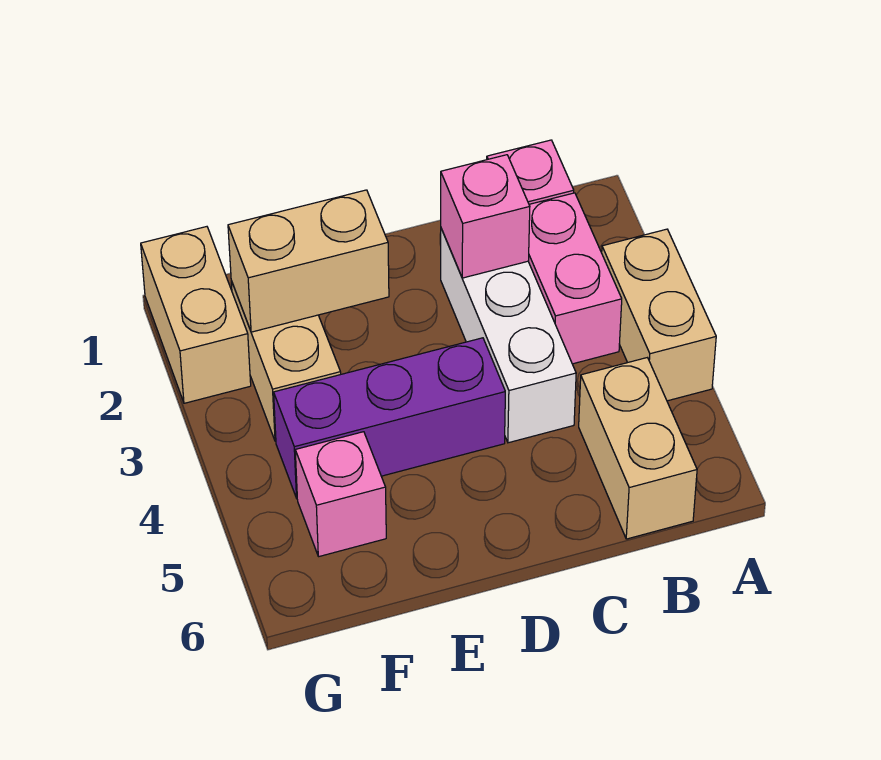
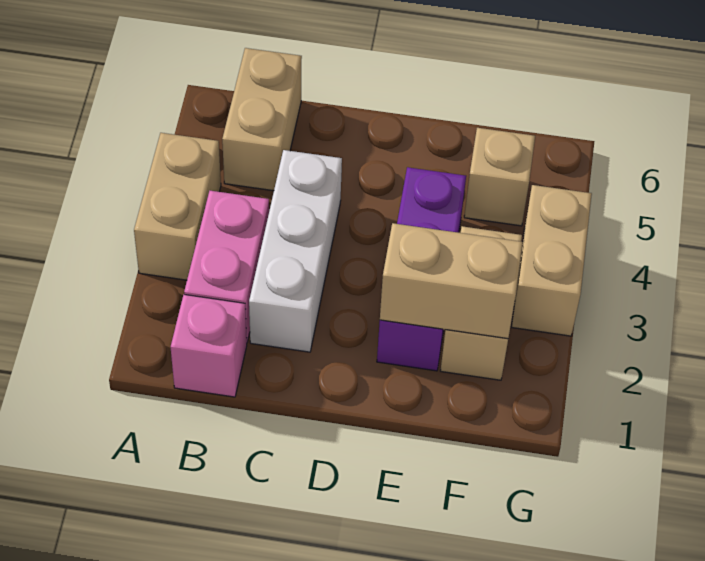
pink brick C2 level 2 -> none
purple brick D4:F4 level 1 -> purple brick E2:E4 level 1
pink brick F5 level 1 -> tan brick F5 level 1
tan brick G1:G2 level 1 -> tan brick G3:G4 level 1

